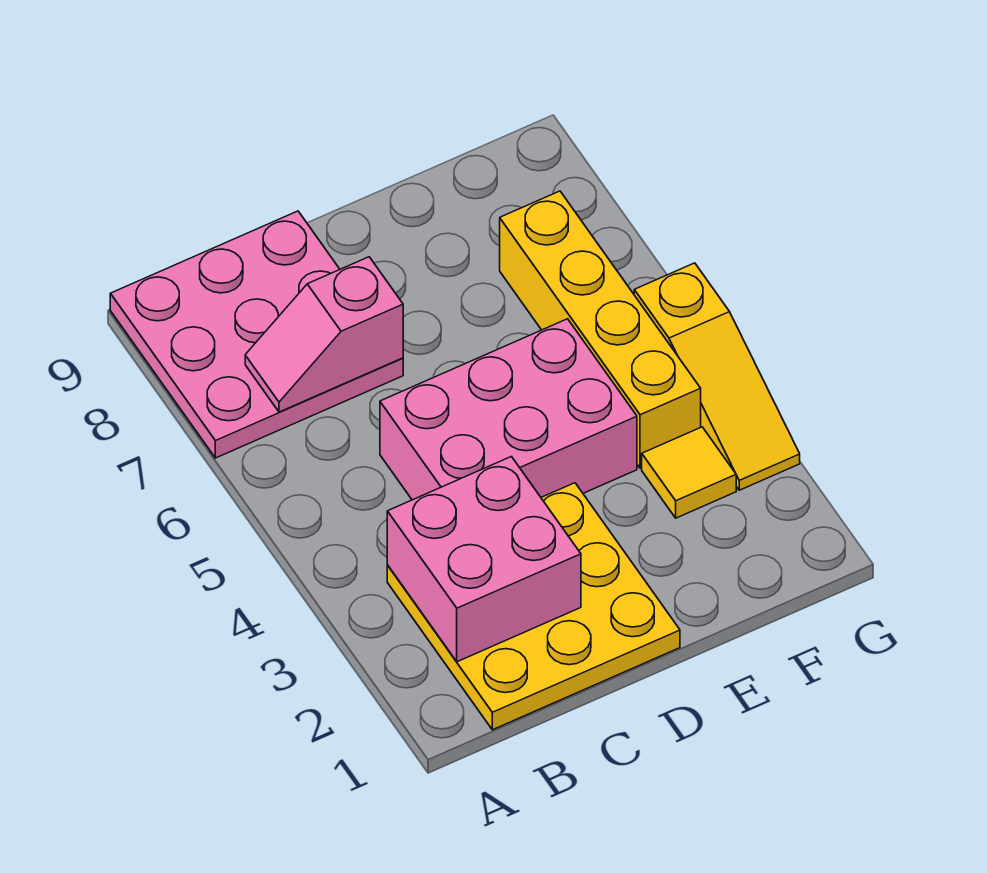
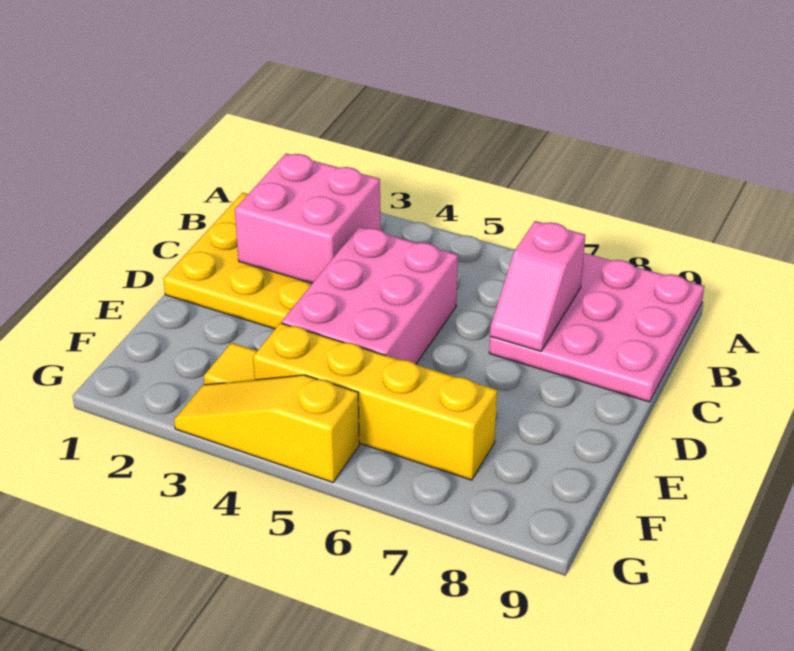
pink slope B7:C7 level 2 top C -> pink slope B7:C7 level 2 top B

